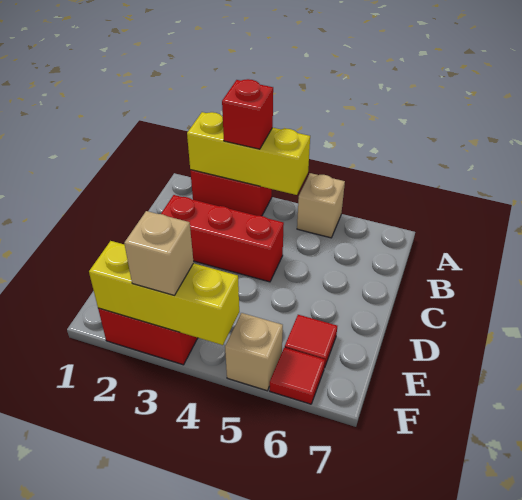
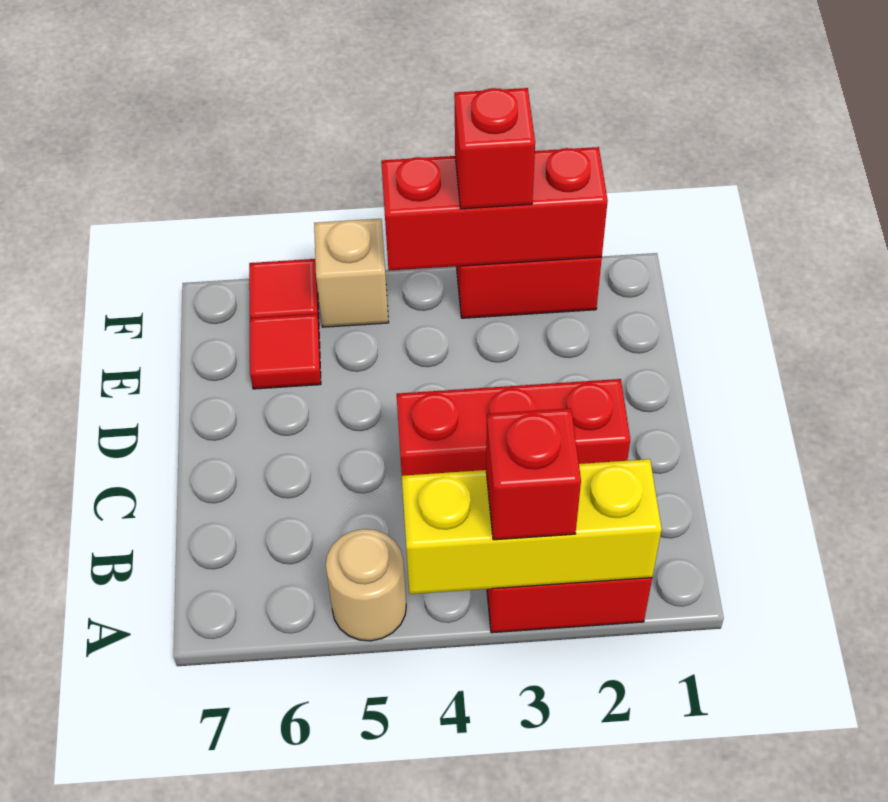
tan brick A5 level 1 -> tan round brick A5 level 1
yellow brick F2:F4 level 2 -> red brick F2:F4 level 2
tan brick F3 level 3 -> red brick F3 level 3

